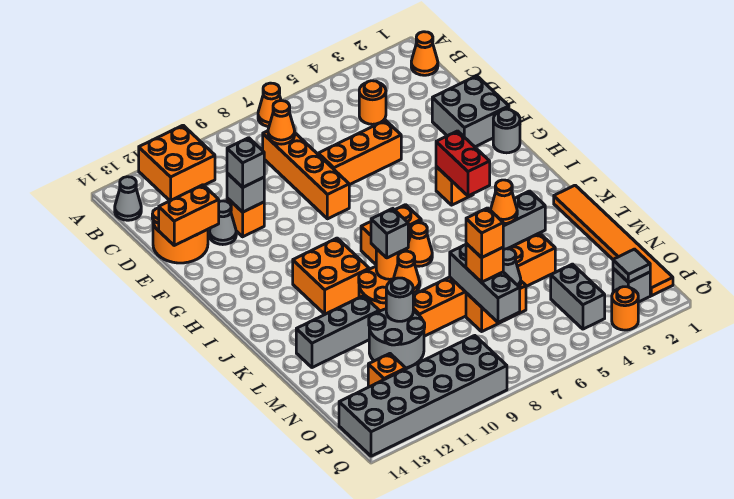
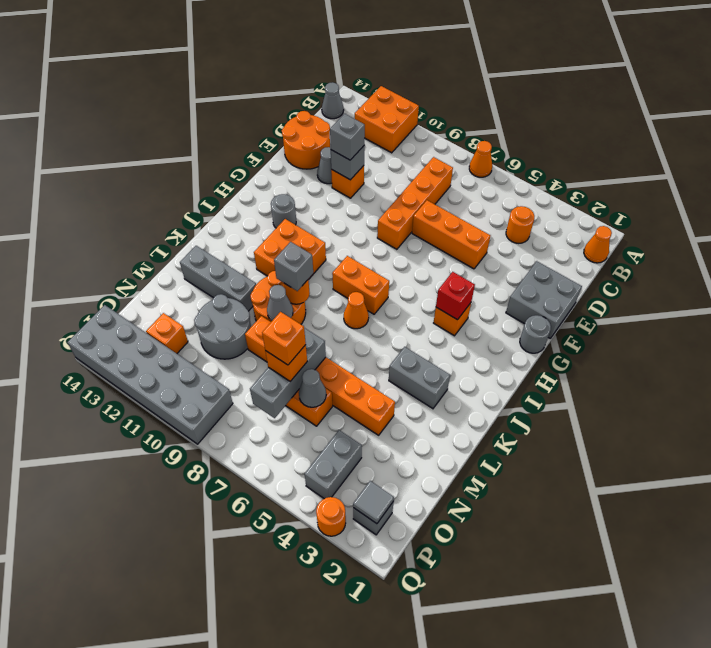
orange cone C8 level 2 -> none
orange brick E13:E14 level 2 -> none
red brick H4:I4 level 2 -> red brick H4 level 2
orange tile K1:P1 level 1 -> none
orange cone K4 level 2 -> none
orange cone L9 level 2 -> grey cone L9 level 2
grey round brick M10 level 2 -> grey round brick H12 level 1

